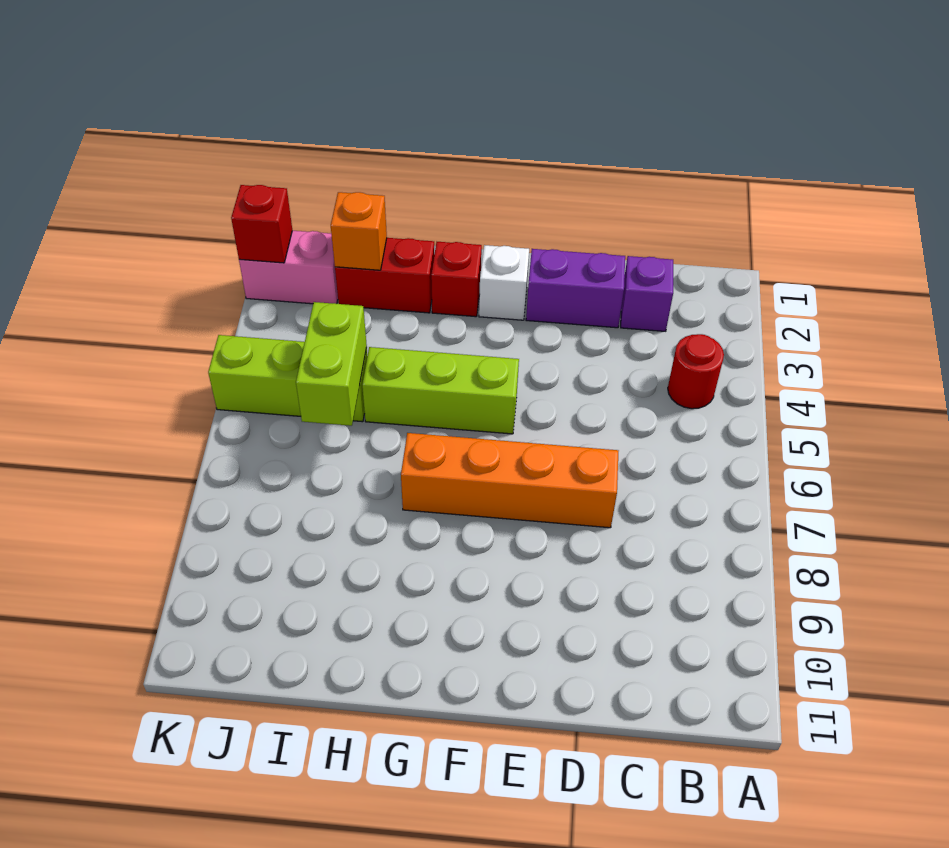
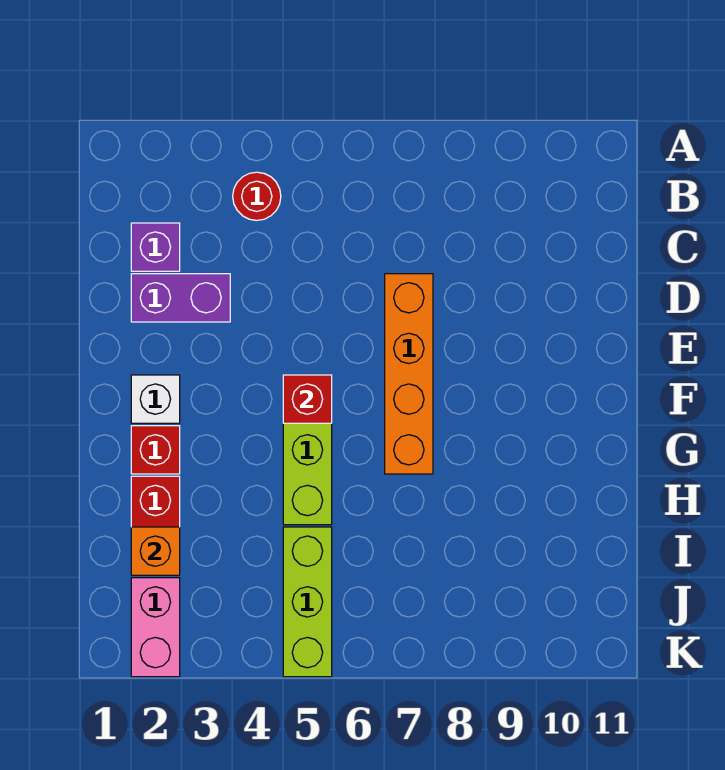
purple brick D2:E2 level 1 -> purple brick D2:D3 level 1
lime brick I5:I6 level 2 -> none
red brick K2 level 2 -> red brick F5 level 2

